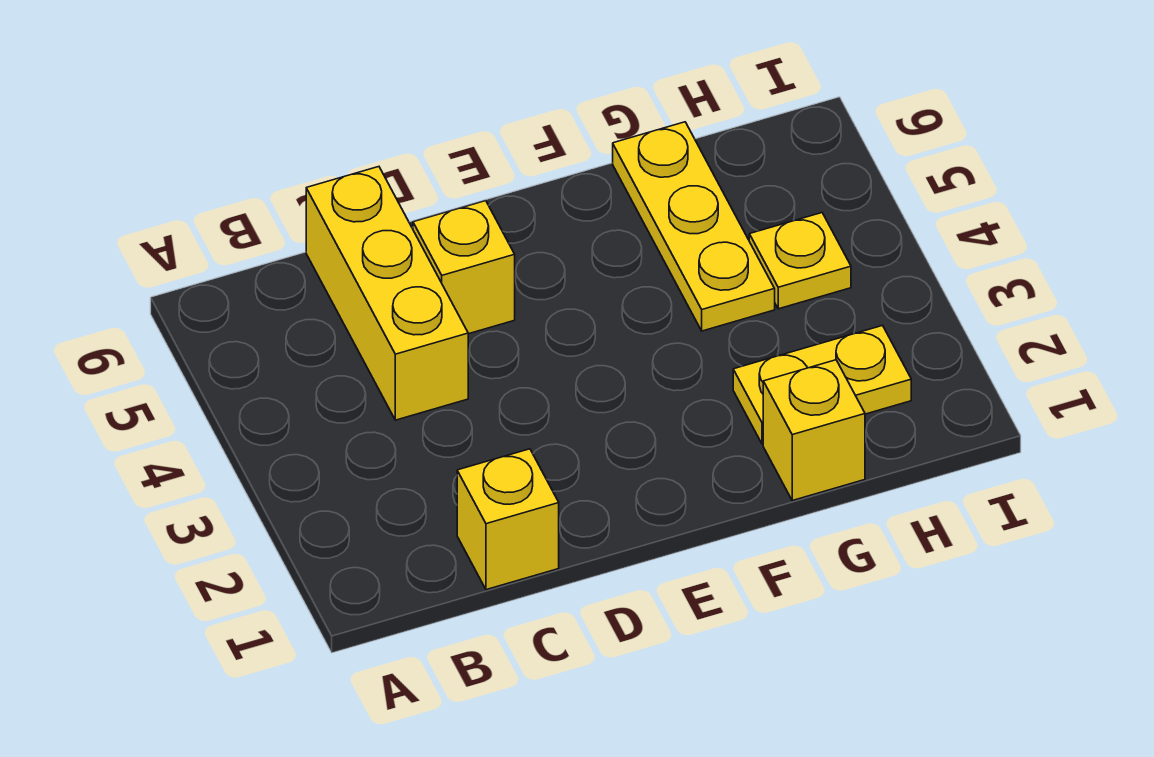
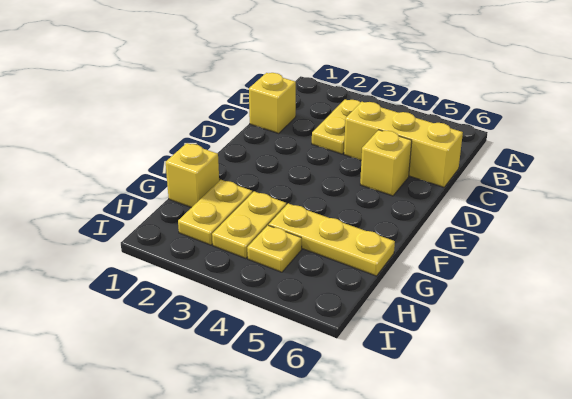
none -> yellow plate B3:C3 level 1
none -> yellow plate G3:H3 level 1

